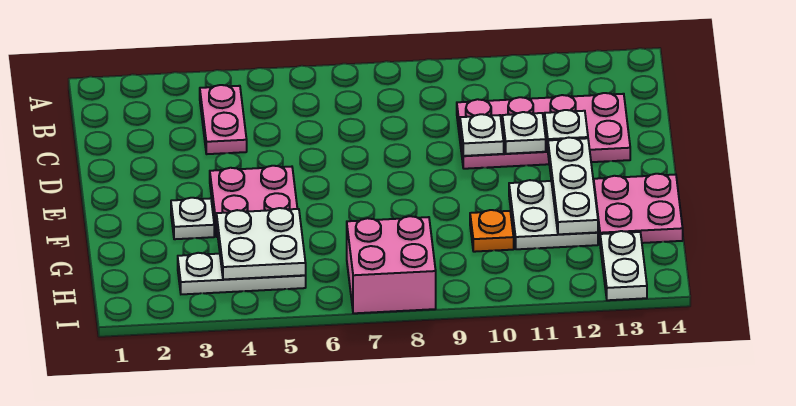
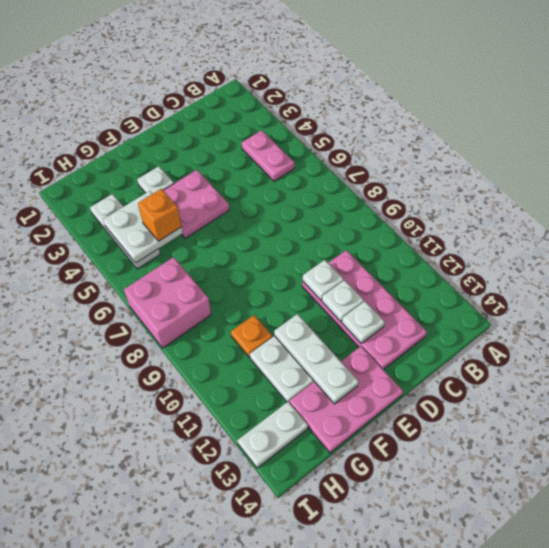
pink plate B4:C4 level 1 -> pink plate B4:B5 level 1
white plate E12:G12 level 2 -> white plate F11:F13 level 2
pink plate F13:G14 level 1 -> pink plate E13:G14 level 1
none -> orange brick G5 level 3

